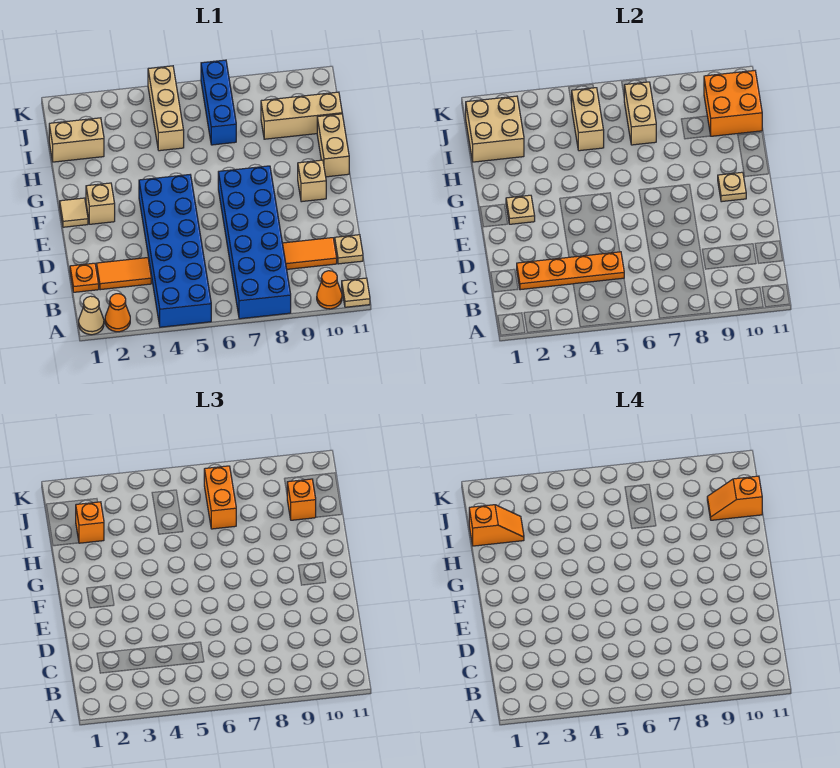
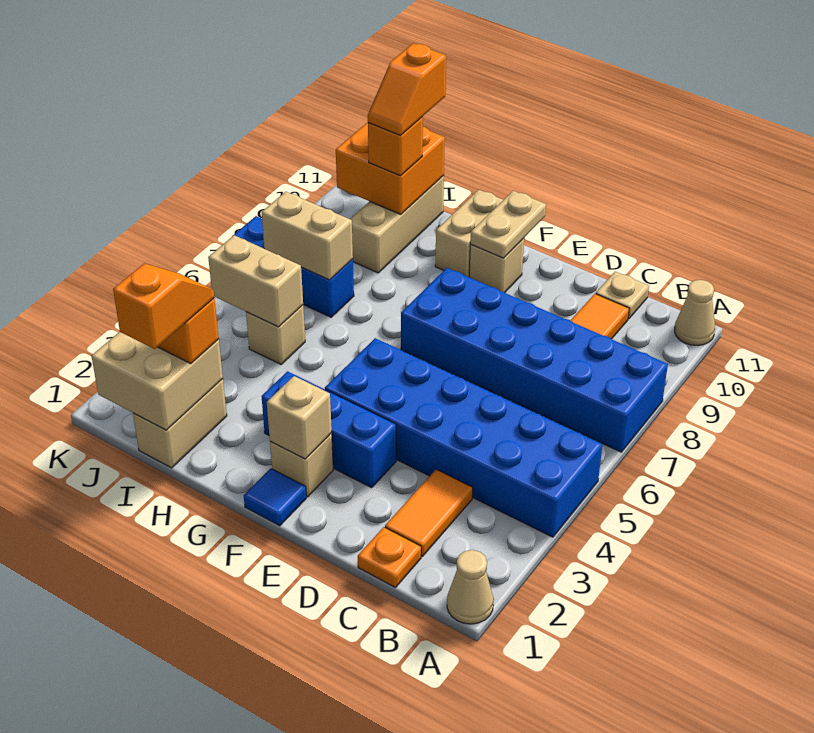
orange cone A2 level 1 -> none
orange cone A10 level 1 -> none
tan plate A11 level 1 -> tan cone A11 level 1
orange plate C2:C5 level 2 -> none
none -> blue brick E3:G3 level 1
tan tile F1 level 1 -> blue tile F1 level 1
tan plate F2 level 2 -> tan brick F2 level 2
tan plate F10 level 2 -> tan plate F10:F11 level 2
tan brick G11:H11 level 1 -> tan brick G10:G11 level 1
tan brick I5:K5 level 1 -> tan brick I5 level 1
orange brick I7:J7 level 3 -> none

